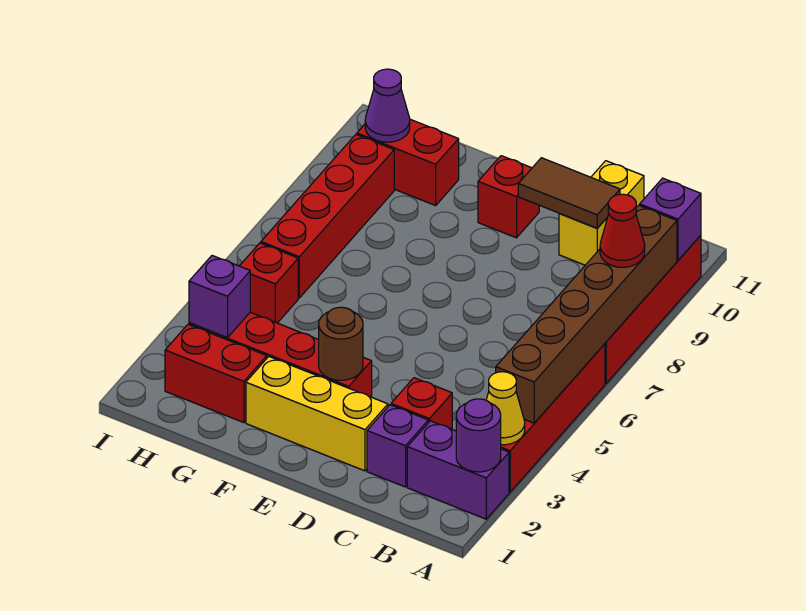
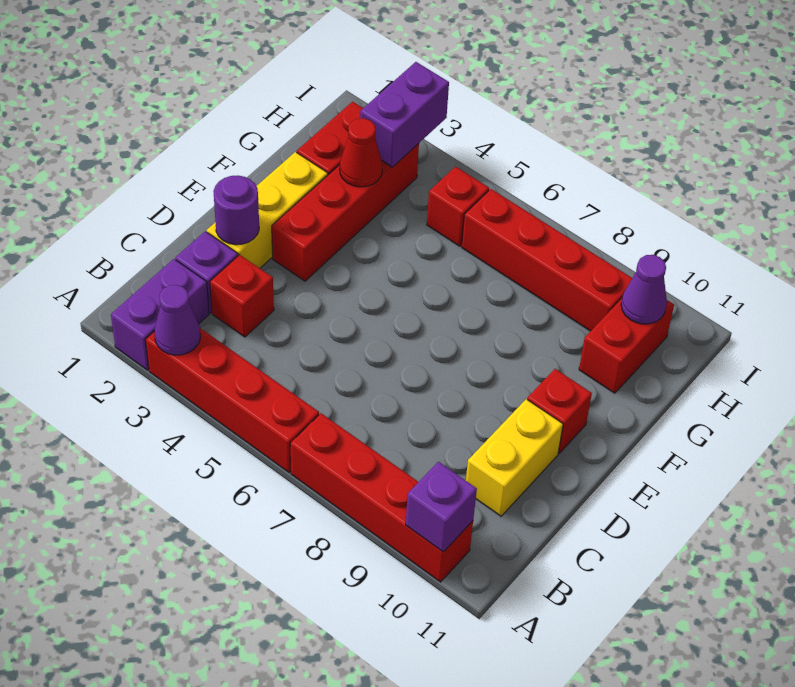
purple round brick A2 level 2 -> purple round brick D2 level 2
yellow cone A3 level 2 -> purple cone A3 level 2
brown brick A4:A9 level 2 -> none
red cone A8 level 3 -> red cone G3 level 2
yellow brick C10:C11 level 1 -> yellow brick C10:D10 level 1
brown tile C10:D10 level 2 -> none
brown round brick E3 level 2 -> none
purple brick H3 level 2 -> purple brick H3:I3 level 2

